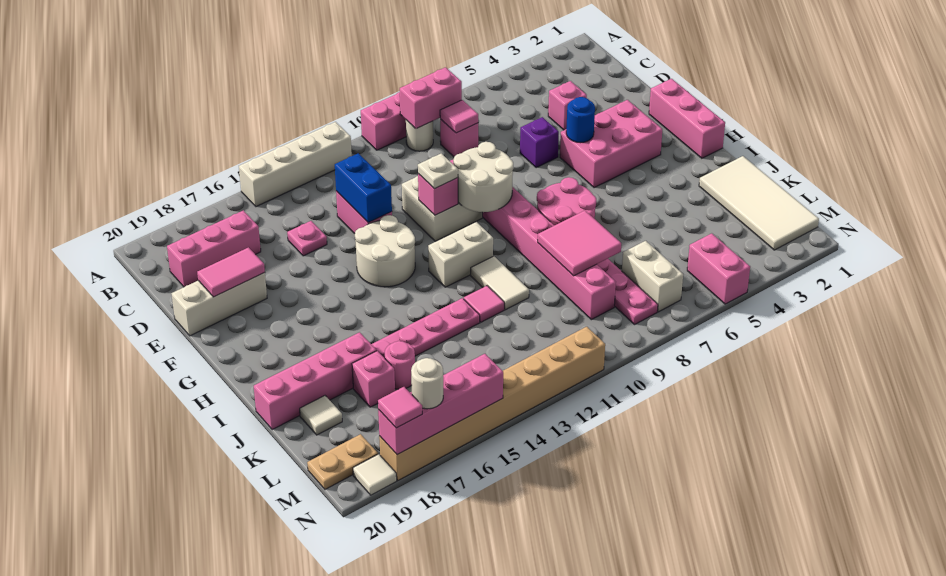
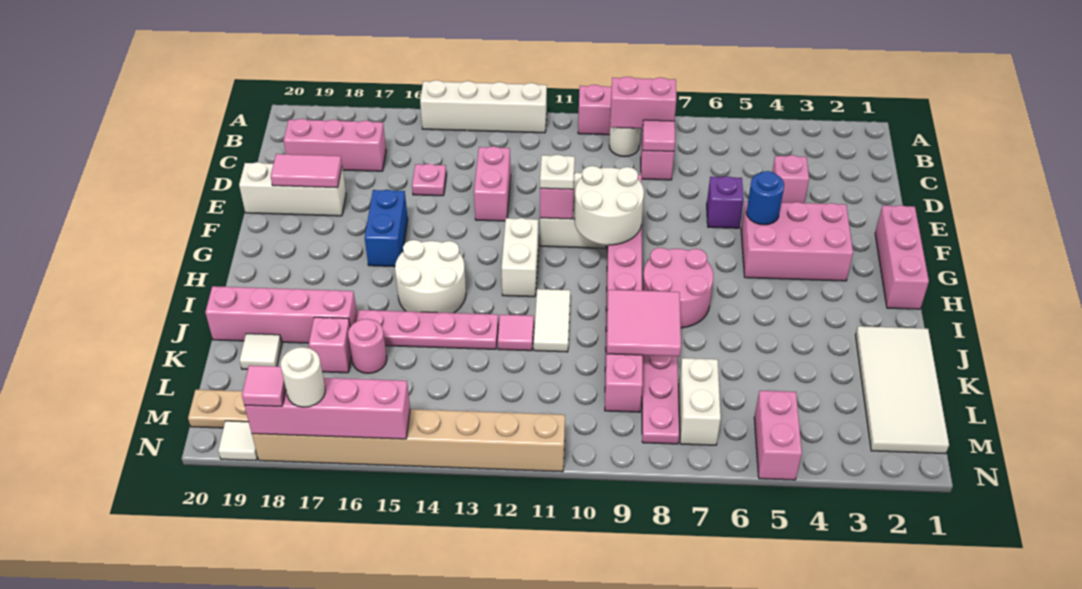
blue brick D13:E13 level 2 -> blue brick F16:G16 level 1
white round brick F13:G14 level 1 -> white round brick H14:I15 level 1
white brick H11:H12 level 1 -> white brick G12:H12 level 1

